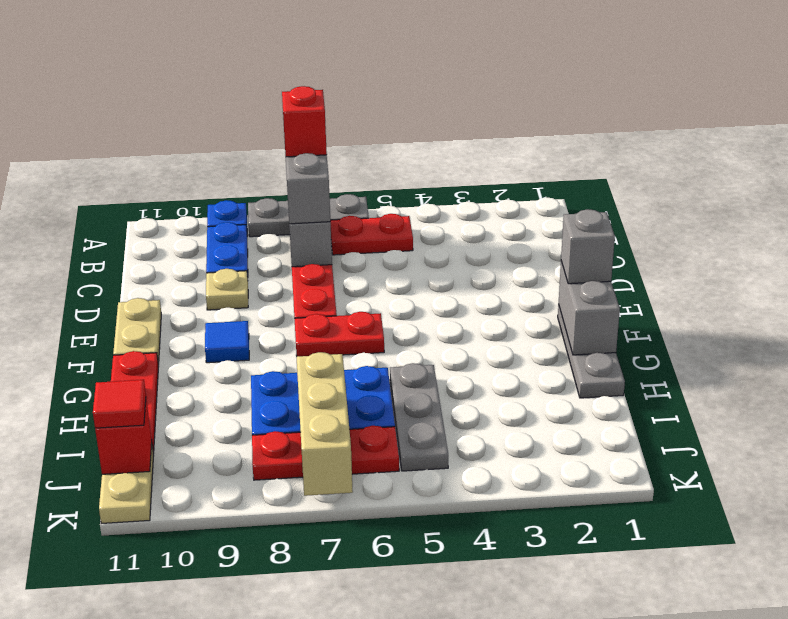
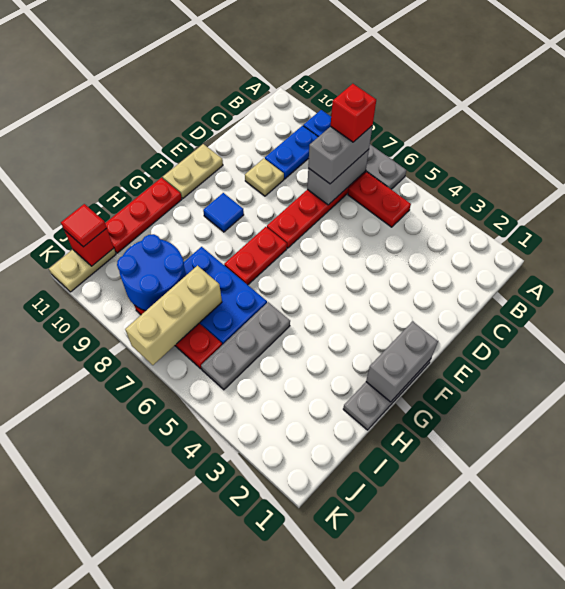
grey brick F1 level 3 -> none
red plate F6:F7 level 1 -> red plate F7:G7 level 1
none -> blue round brick I8:J9 level 2

